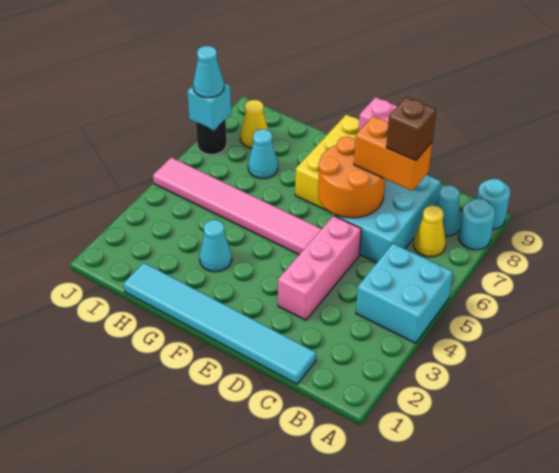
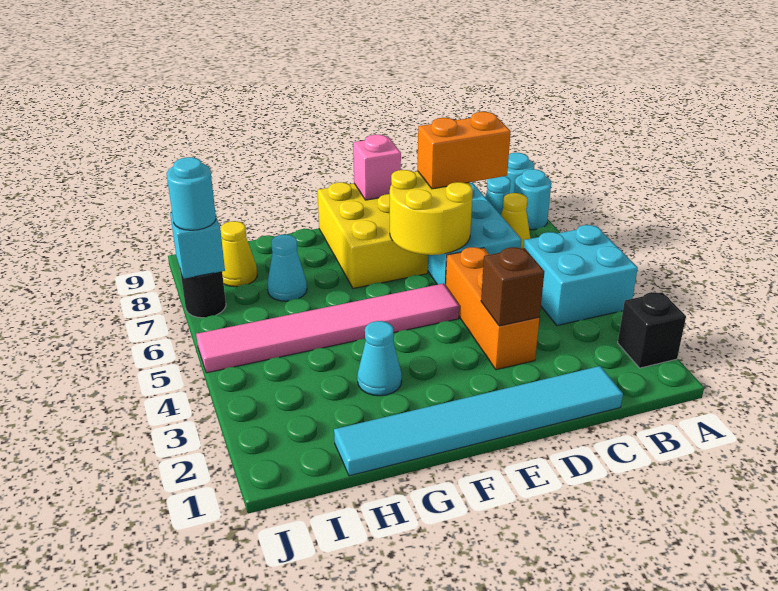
none -> black brick A2 level 1
brown brick C7 level 4 -> brown brick D3 level 2
pink brick D3:D5 level 1 -> orange brick D3:D5 level 1
orange round brick D6:E7 level 2 -> yellow round brick D6:E7 level 2
cyan cone J7 level 3 -> cyan round brick J7 level 3

